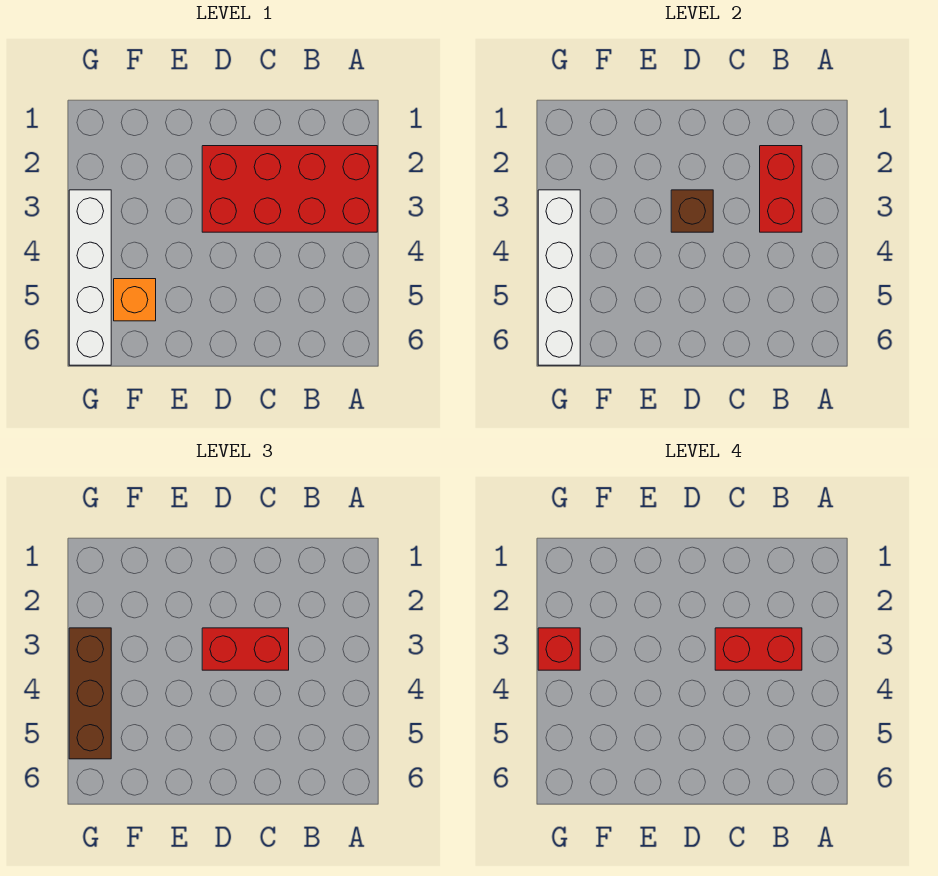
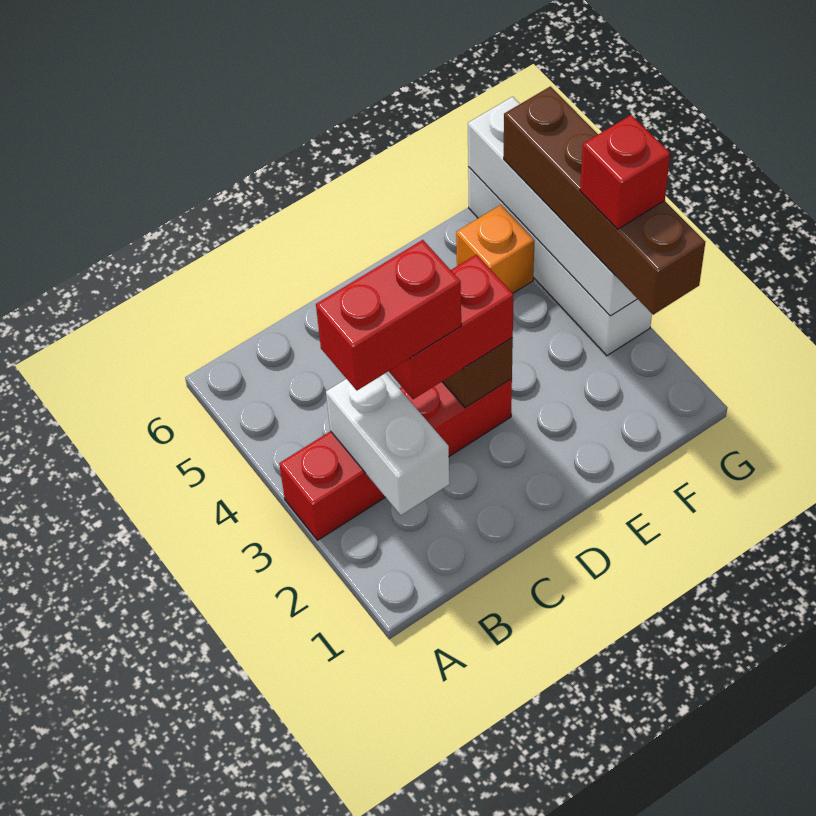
red brick A2:D3 level 1 -> red brick A3:D3 level 1
red brick B2:B3 level 2 -> white brick B2:B3 level 2
brown brick G3:G5 level 3 -> brown brick G2:G5 level 3

